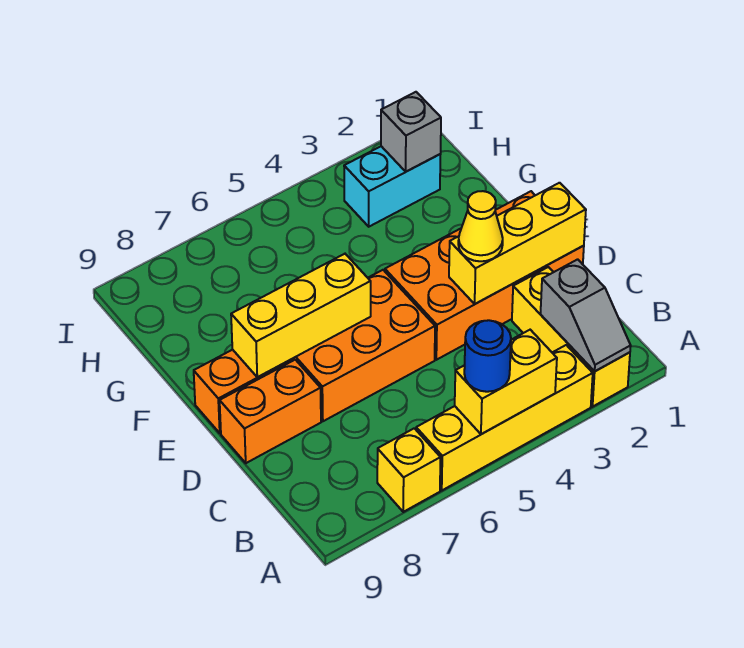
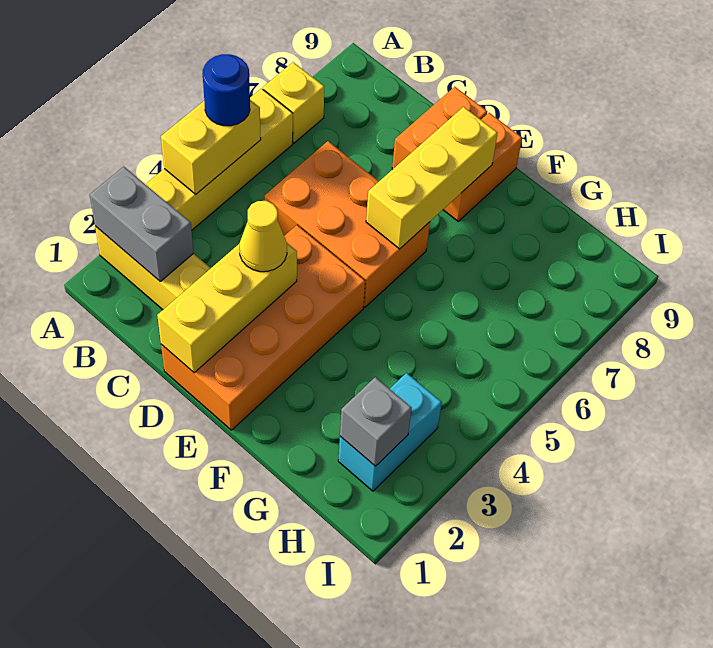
grey slope A2:B2 level 2 top B -> grey brick A2:B2 level 2
orange brick D5:E7 level 1 -> orange brick C5:E6 level 1

